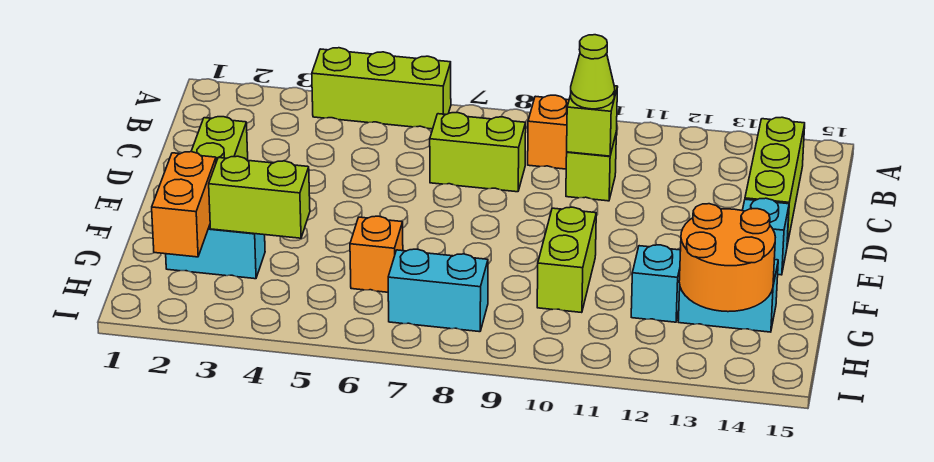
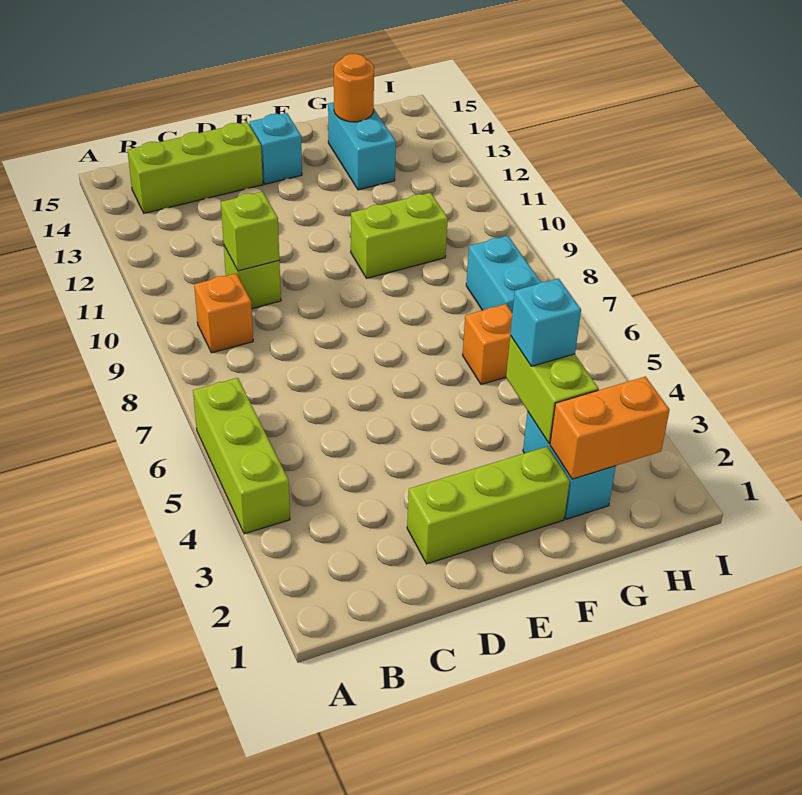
lime brick C7:C8 level 1 -> none
lime cone C10 level 3 -> none
cyan brick G12 level 1 -> cyan brick G4 level 3
orange round brick G13:H14 level 2 -> orange round brick G14 level 2

